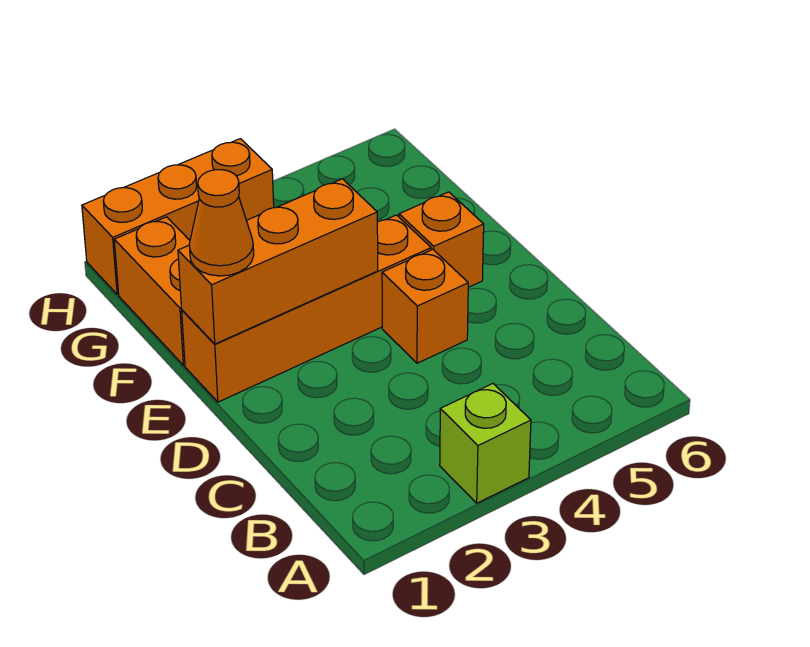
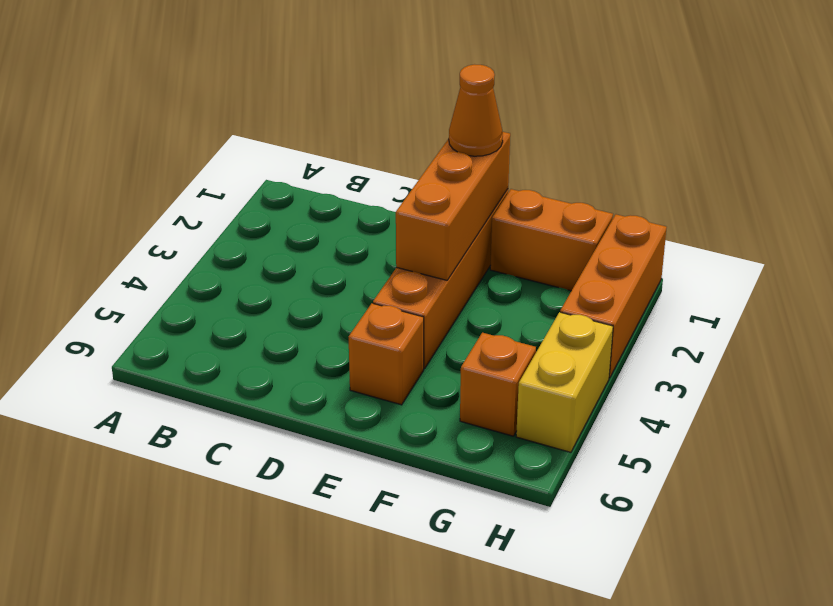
lime brick A3 level 1 -> none
orange brick D4 level 1 -> orange brick G5 level 1
none -> yellow brick H4:H5 level 1

